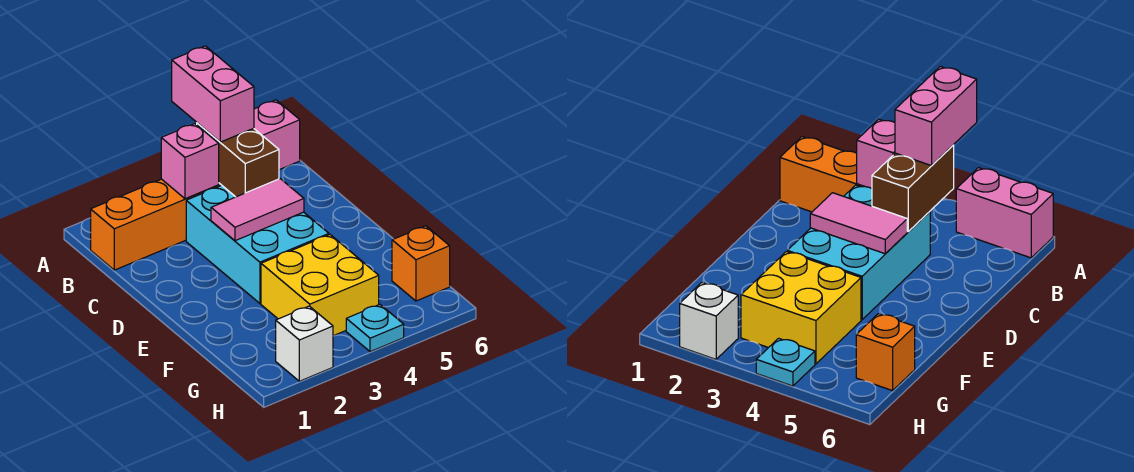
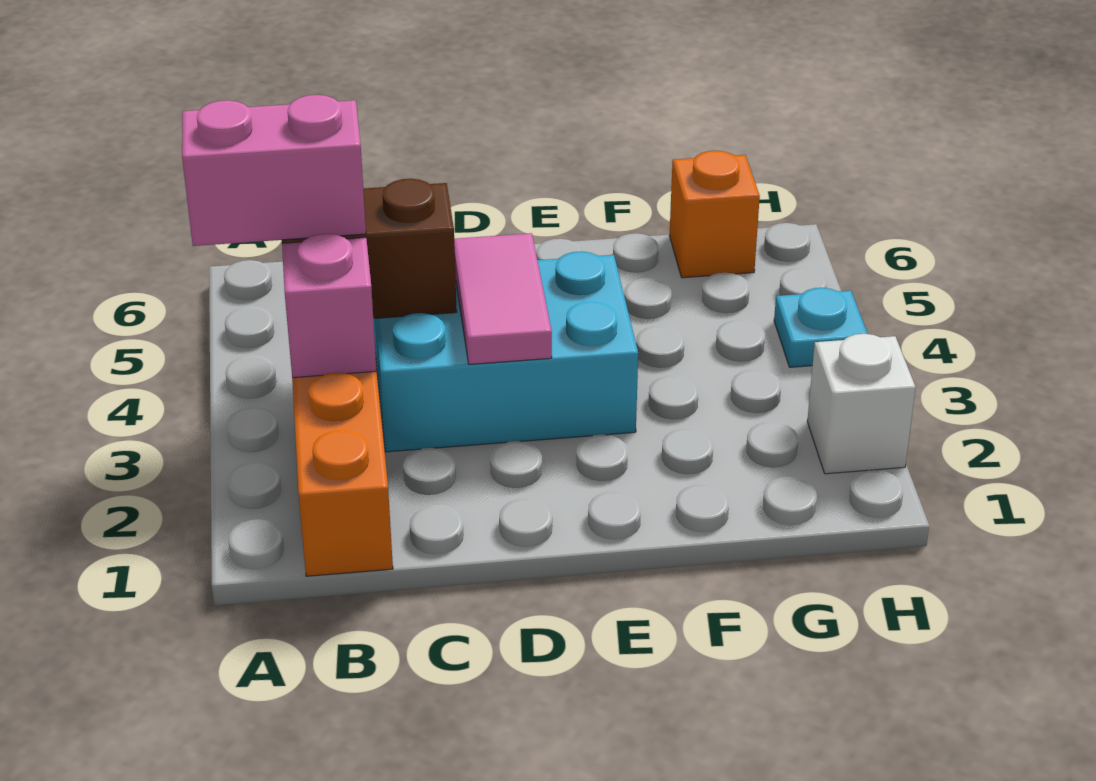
pink brick A5:A6 level 1 -> none
yellow brick F3:G4 level 1 -> none

